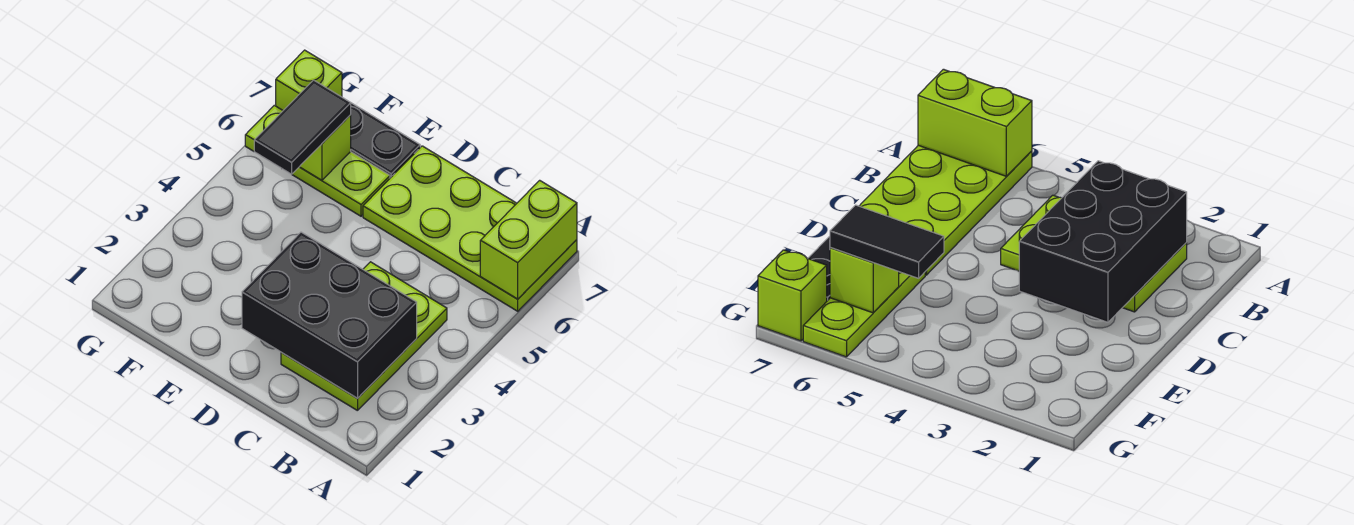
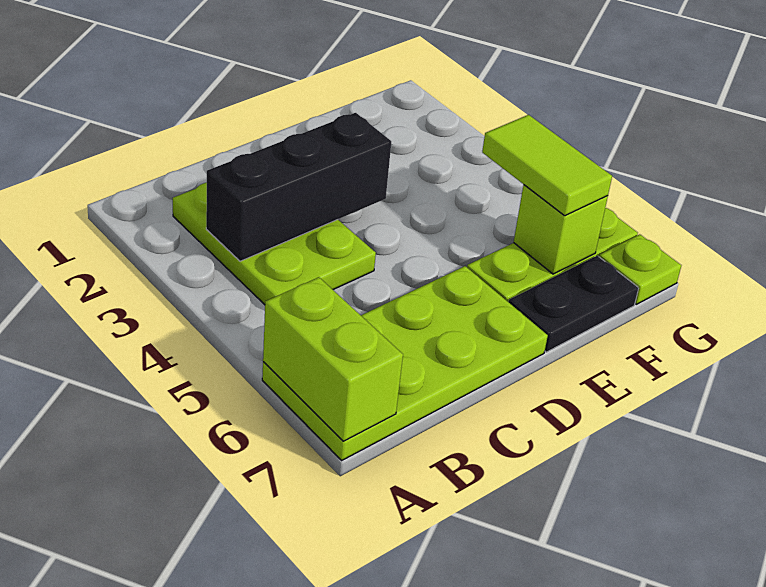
black brick B2:D3 level 2 -> black brick B3:D3 level 2
black tile F5:F6 level 3 -> lime tile F5:F6 level 3
lime brick G7 level 1 -> lime plate G7 level 1

